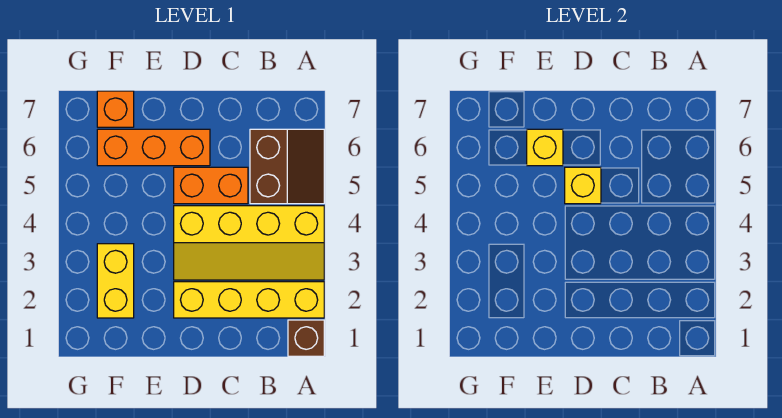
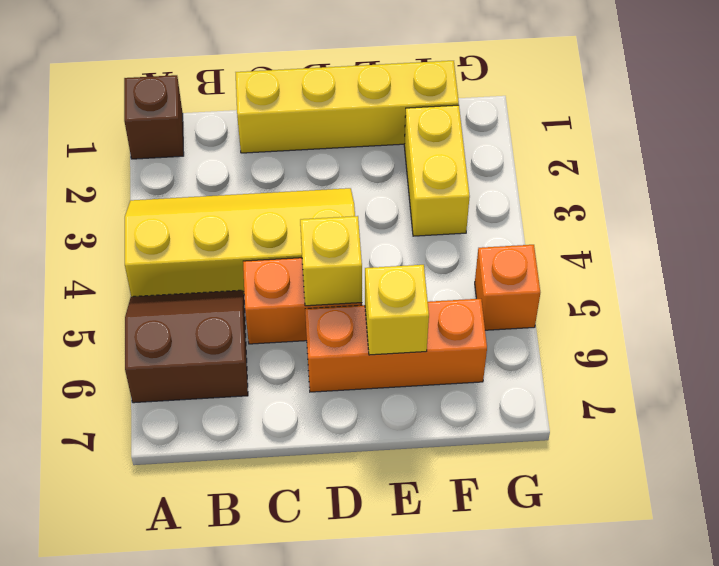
yellow brick A2:D2 level 1 -> yellow brick C1:F1 level 1
brown slope A5:B6 level 1 top B -> brown slope A5:B6 level 1 top 6
orange brick F7 level 1 -> orange brick G5 level 1

